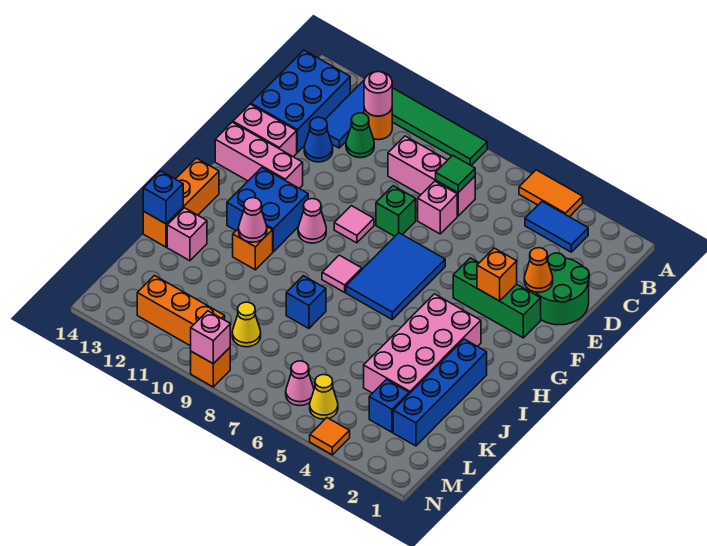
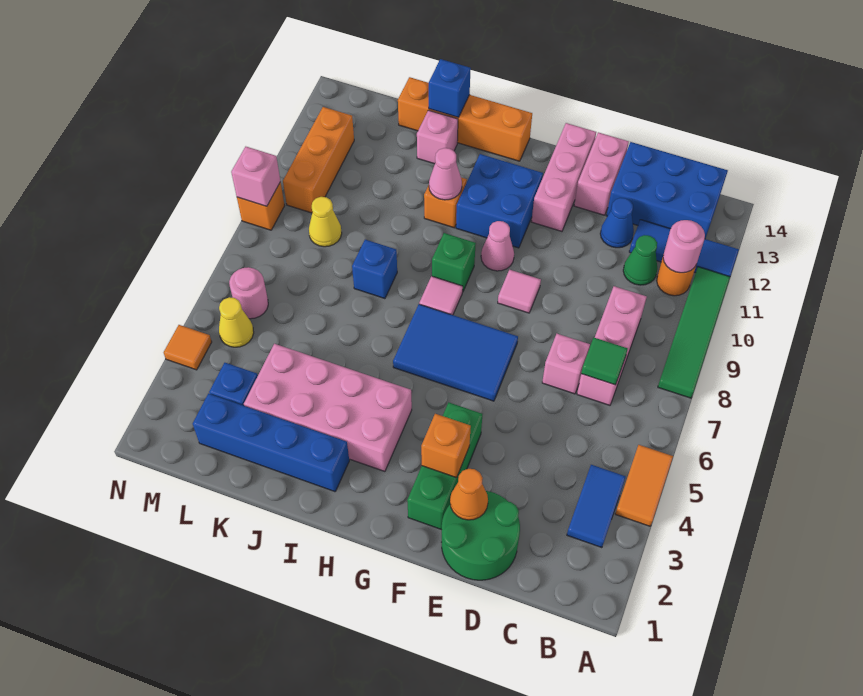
green brick E8 level 1 -> green brick H9 level 1
orange brick H14:J14 level 1 -> orange brick H14:K14 level 1
pink cone M6 level 1 -> pink round brick M6 level 1

